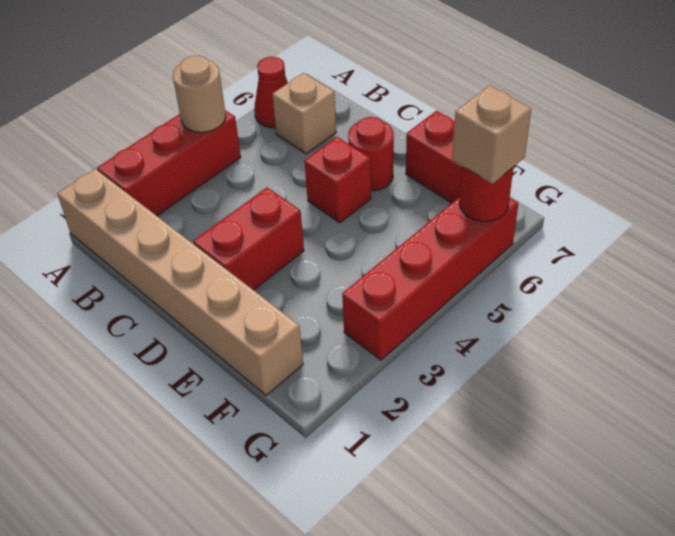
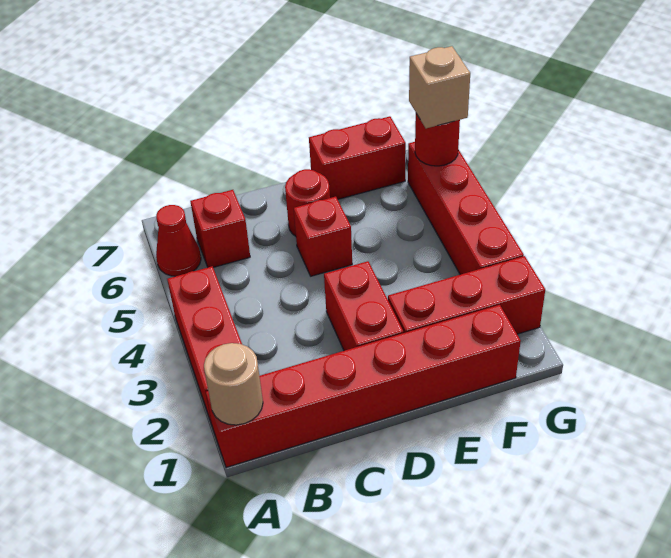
tan brick A1:F1 level 1 -> red brick A1:F1 level 1
tan round brick A4 level 2 -> tan round brick A1 level 2
tan brick B6 level 1 -> red brick B6 level 1
none -> red brick E2:G2 level 1

